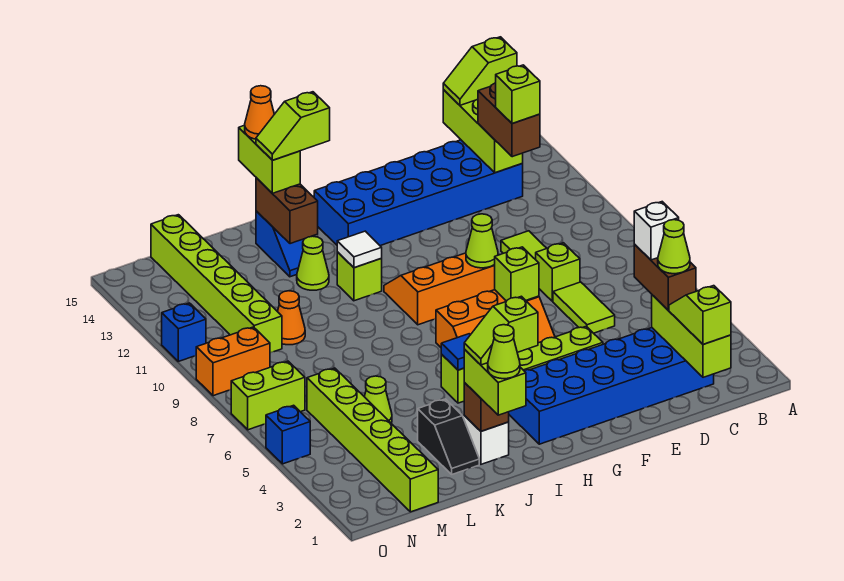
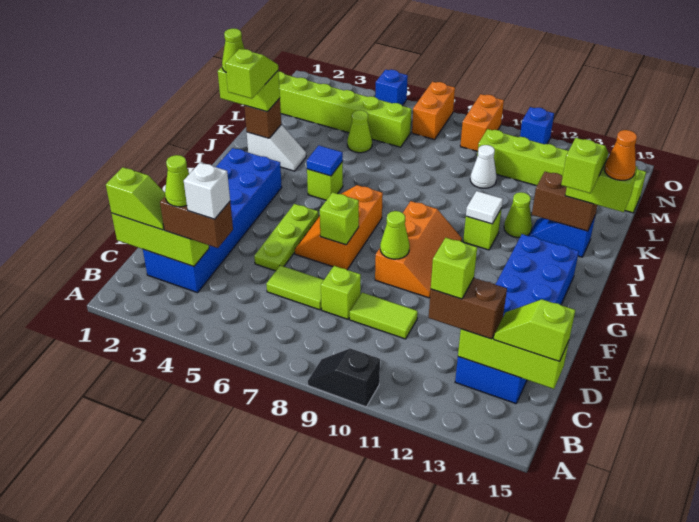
lime slope B15:C15 level 3 top B -> lime slope C14:C15 level 3 top 15
black slope K2:K3 level 1 top 3 -> black slope A9:A10 level 1 top 10
orange cone L10 level 1 -> white cone L10 level 1
lime brick N7:O7 level 1 -> orange brick N7:O7 level 1

